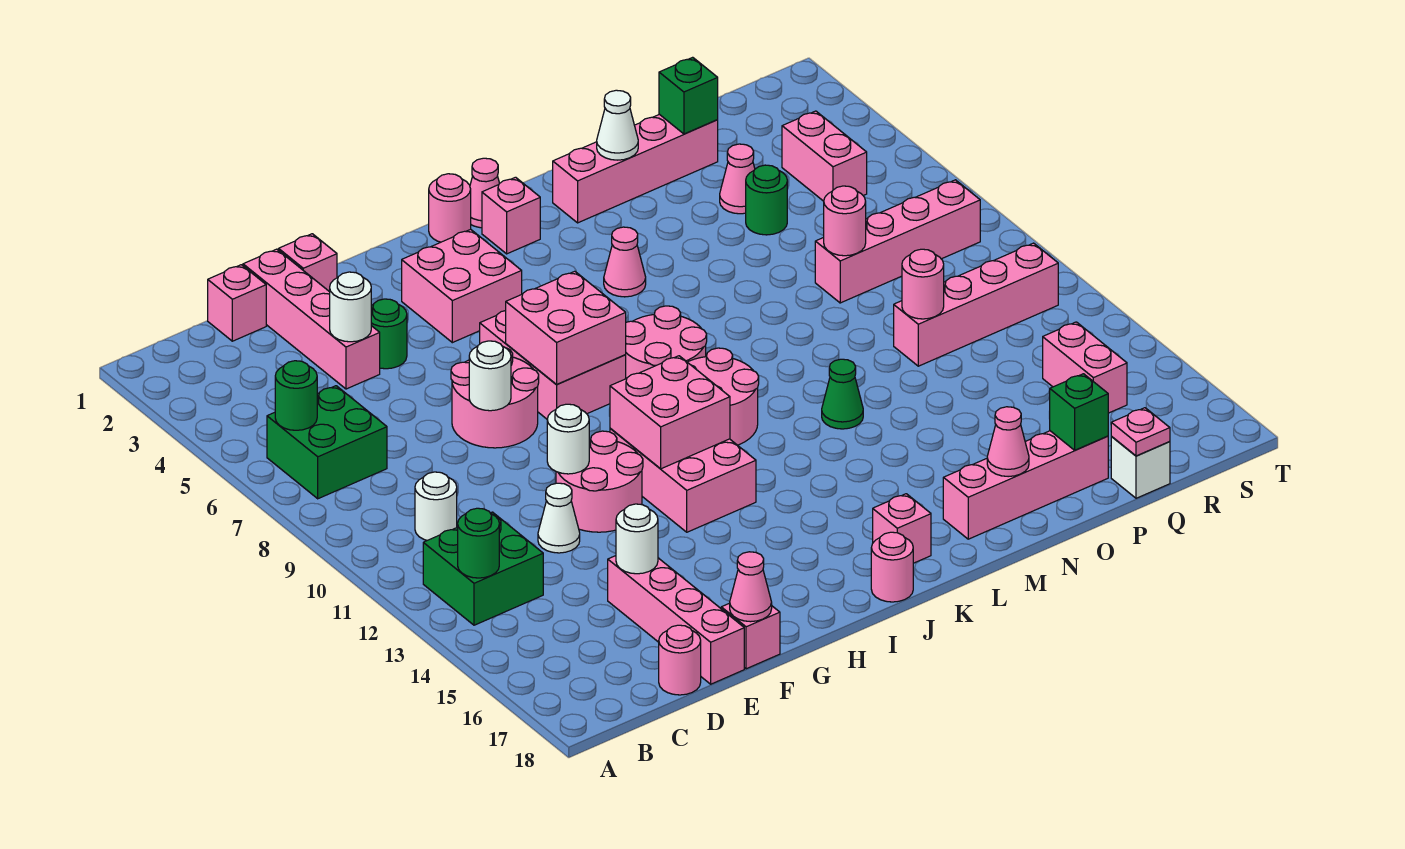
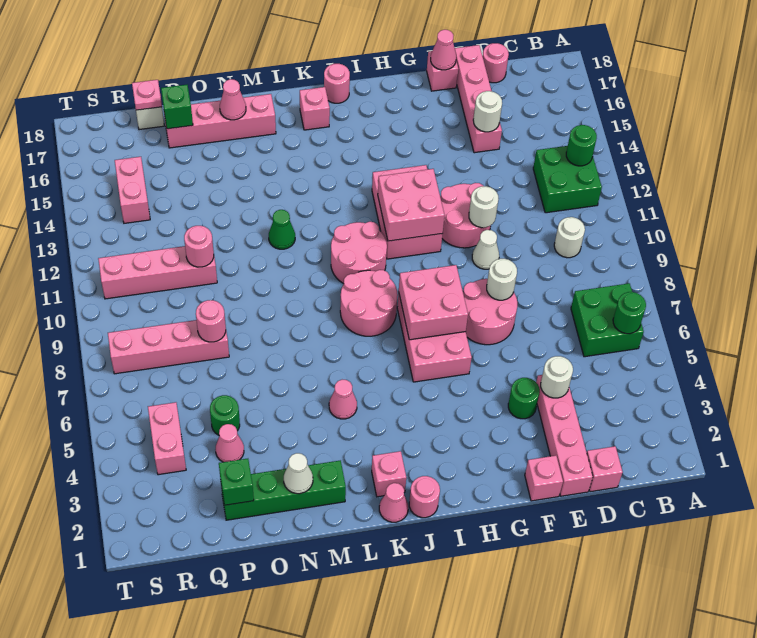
white cone E12 level 1 -> white cone F10 level 1
pink brick H3:I4 level 1 -> none
pink brick M2:P2 level 1 -> green brick M2:P2 level 1

